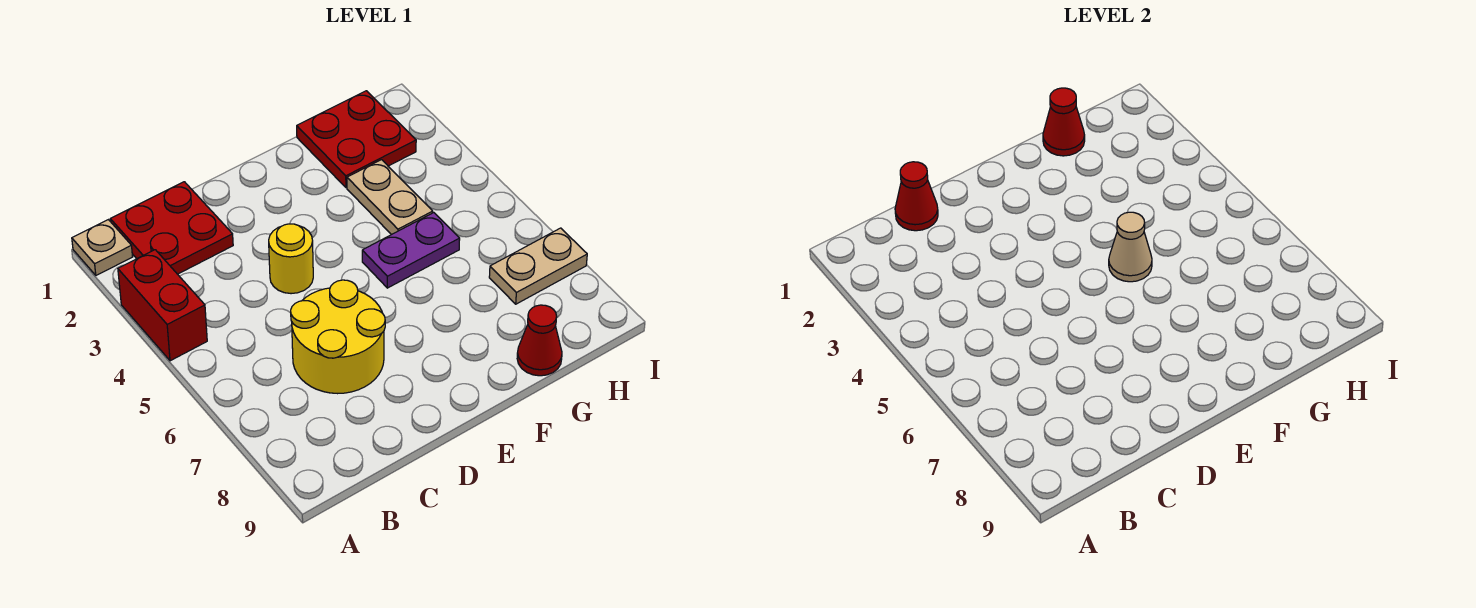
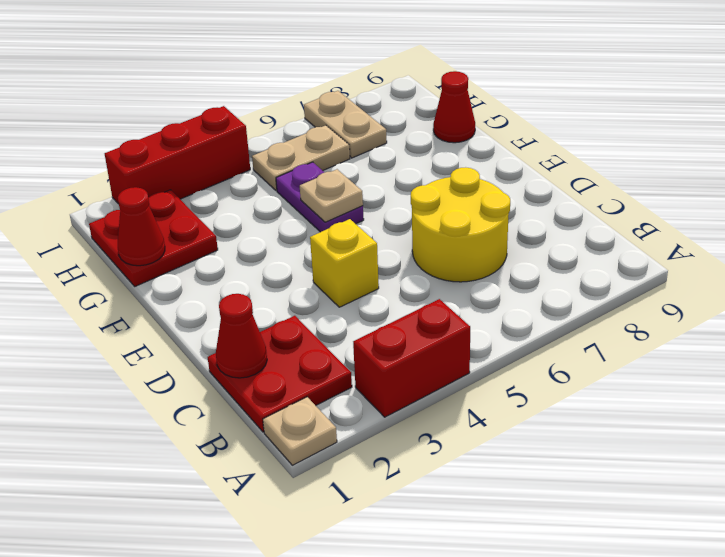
yellow round brick D4 level 1 -> yellow brick D4 level 1
tan cone F5 level 2 -> tan plate F5 level 2
tan plate G3:G4 level 1 -> tan plate H5:H6 level 1
none -> red brick I2:I4 level 1

